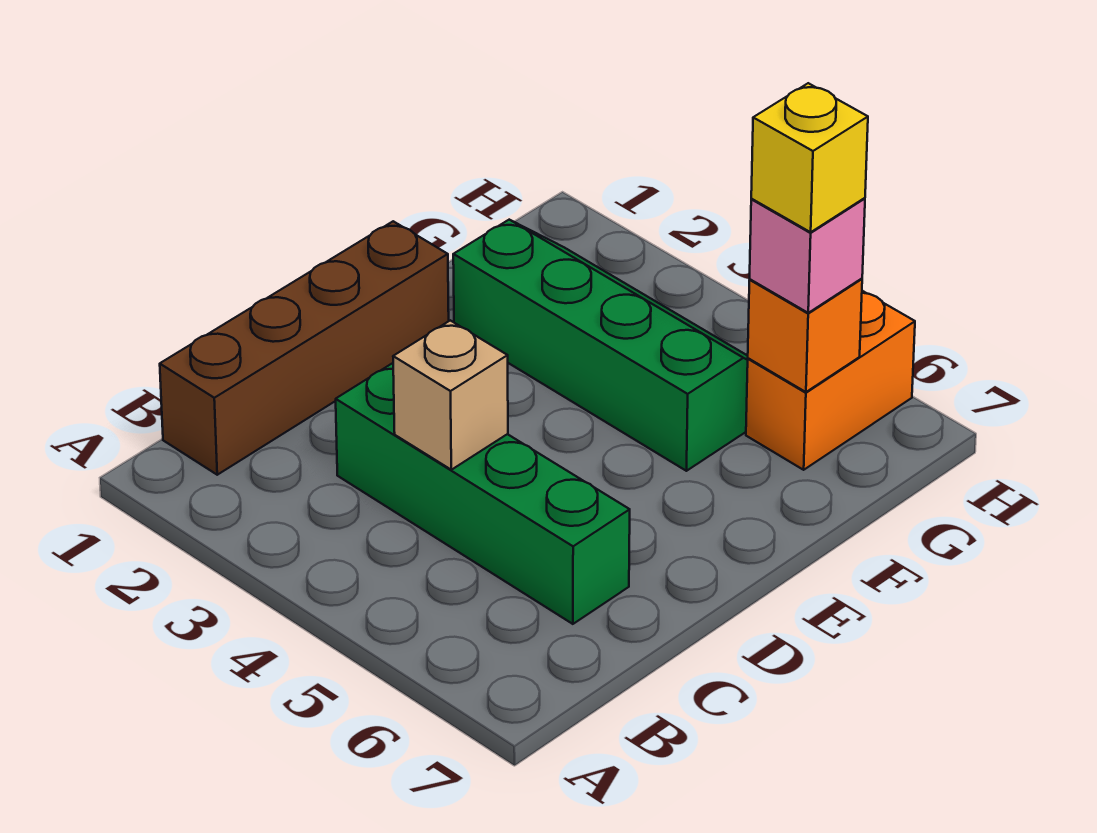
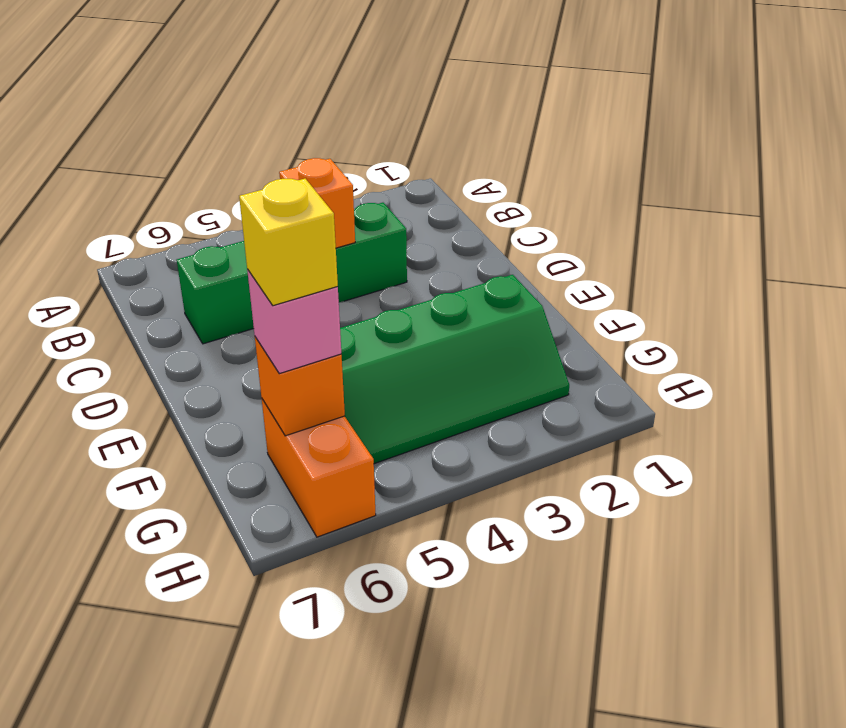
brown brick B1:E1 level 1 -> none
tan brick C4 level 2 -> orange brick C4 level 2

